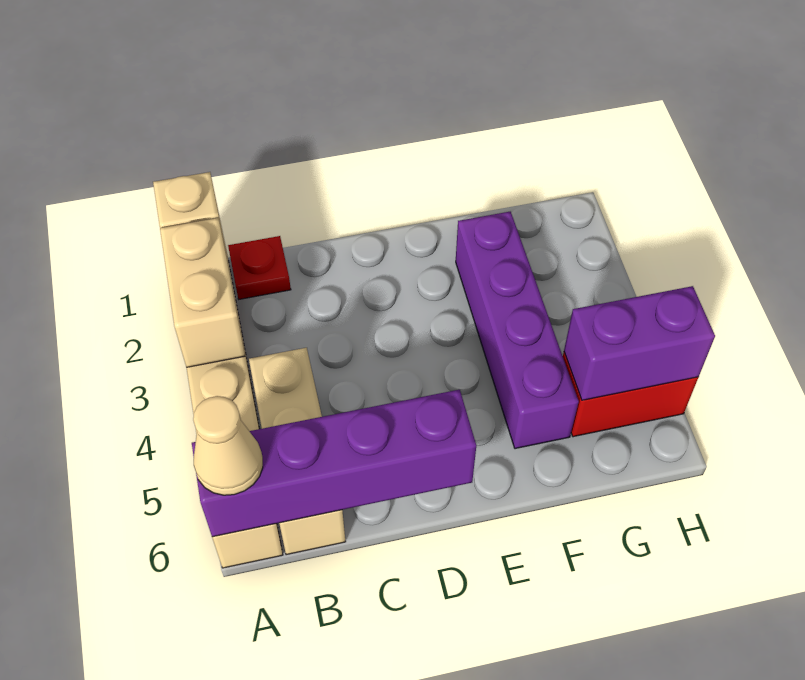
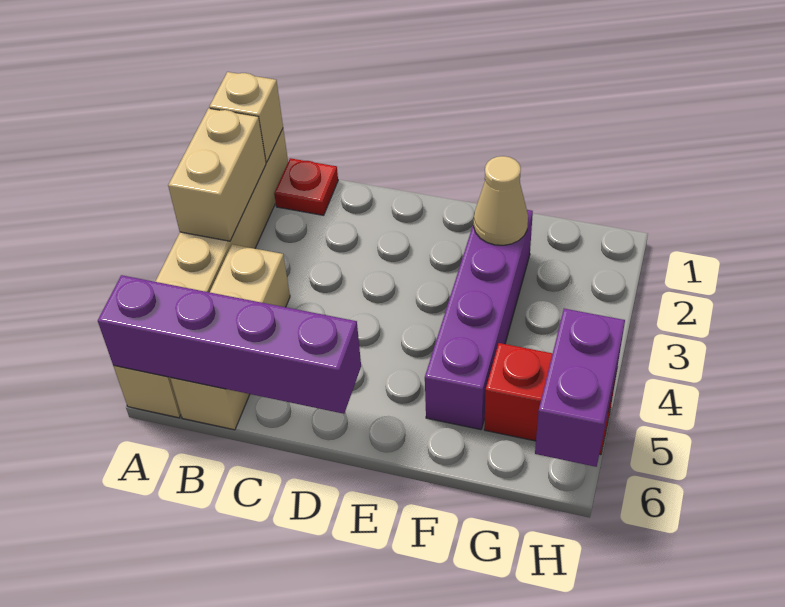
tan cone A6 level 3 -> tan cone F2 level 2
purple brick G5:H5 level 2 -> purple brick H5:H6 level 2

